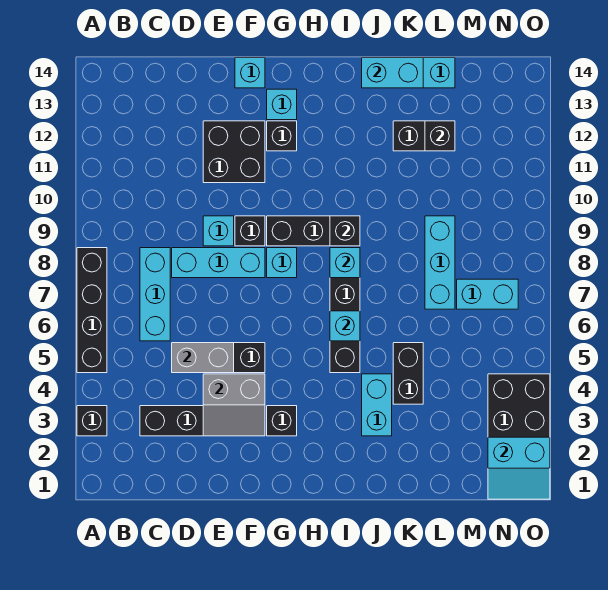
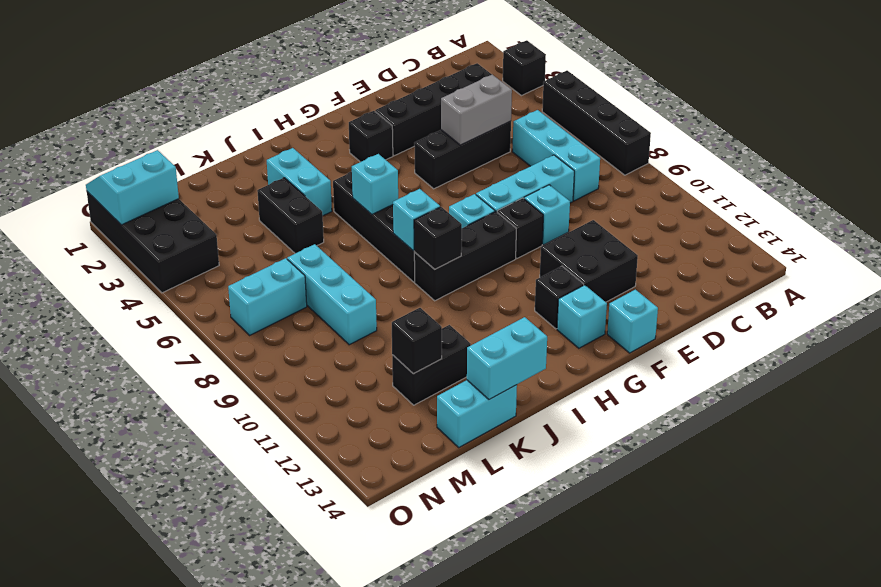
grey slope E3:F4 level 2 top 4 -> none

